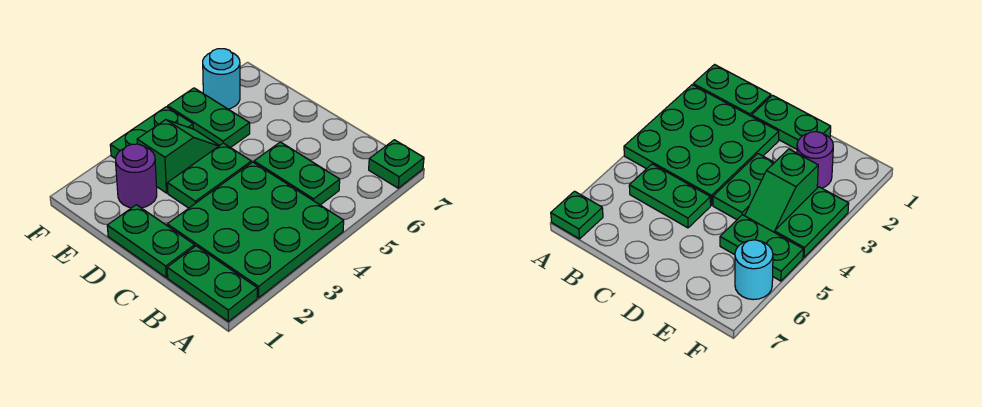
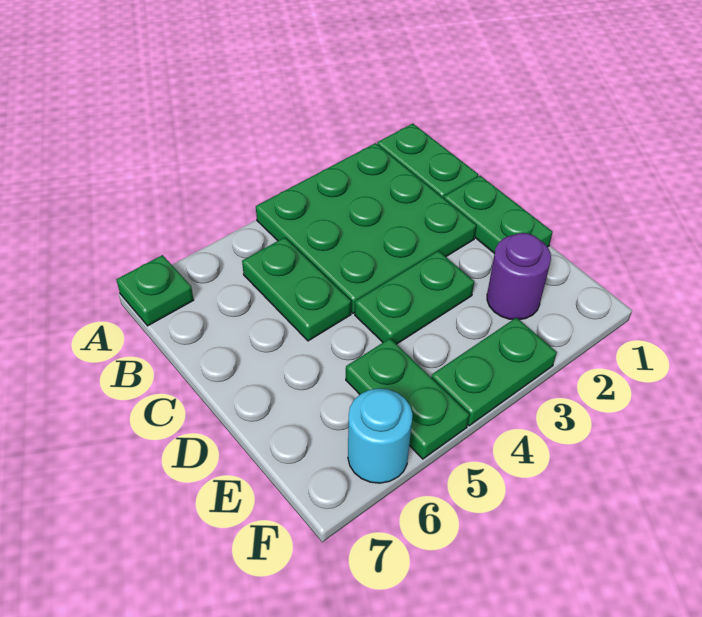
green slope E3:E4 level 1 top 3 -> none

